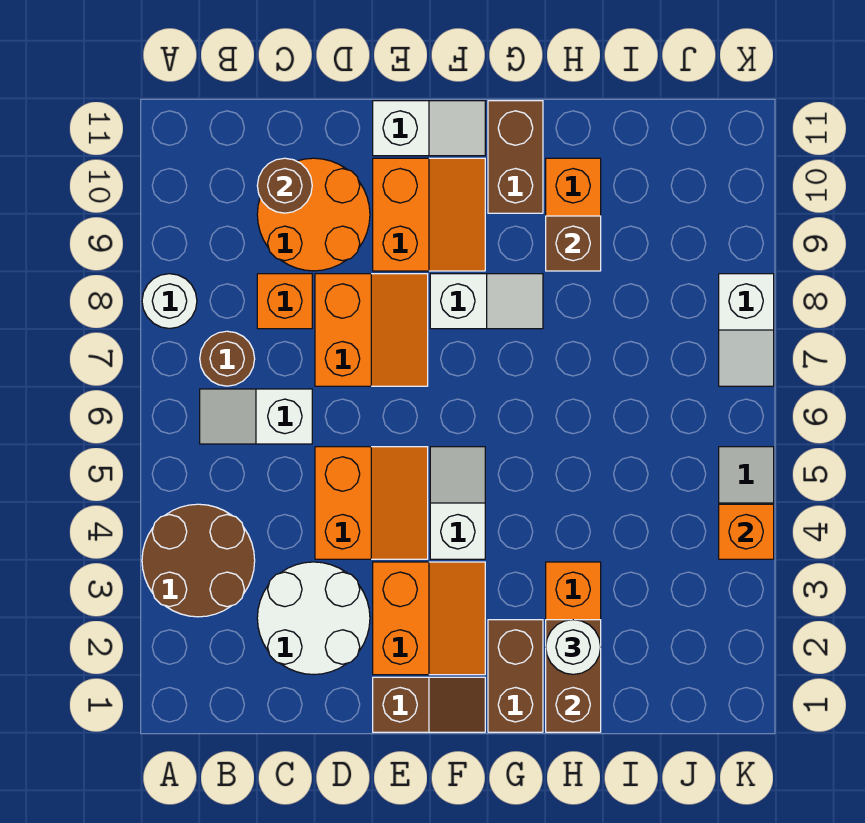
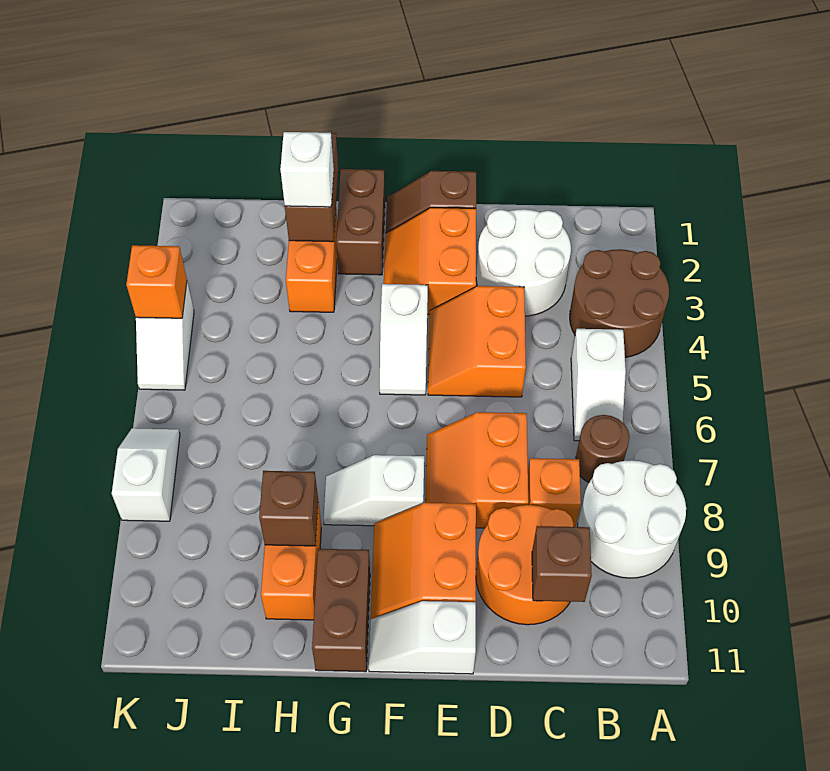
white round brick A8 level 1 -> white round brick A8:B9 level 1
white slope B6:C6 level 1 top C -> white slope B5:B6 level 1 top 5
brown round brick C10 level 2 -> brown brick C10 level 2
white round brick H2 level 3 -> white brick H2 level 3

